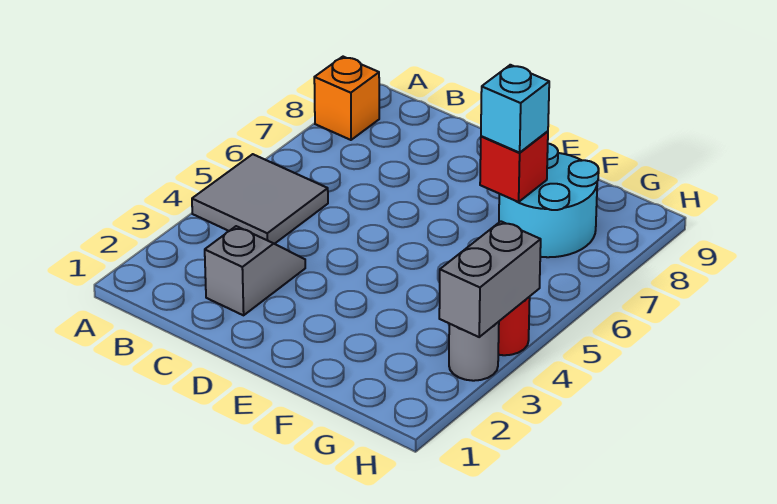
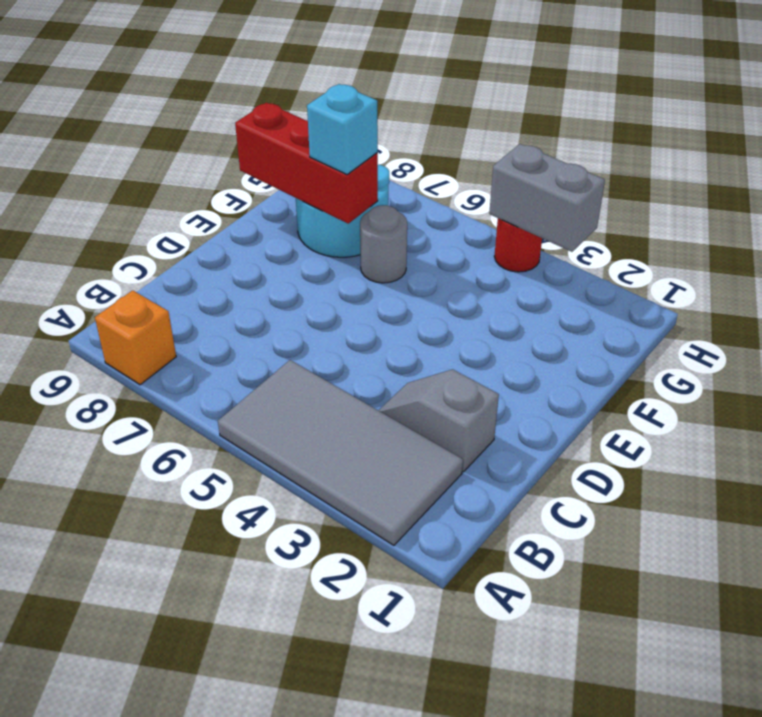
grey tile A4:B5 level 1 -> grey tile A2:B5 level 1
red brick F7 level 2 -> red brick F7:F9 level 2
grey round brick H3 level 1 -> grey round brick F6 level 1

